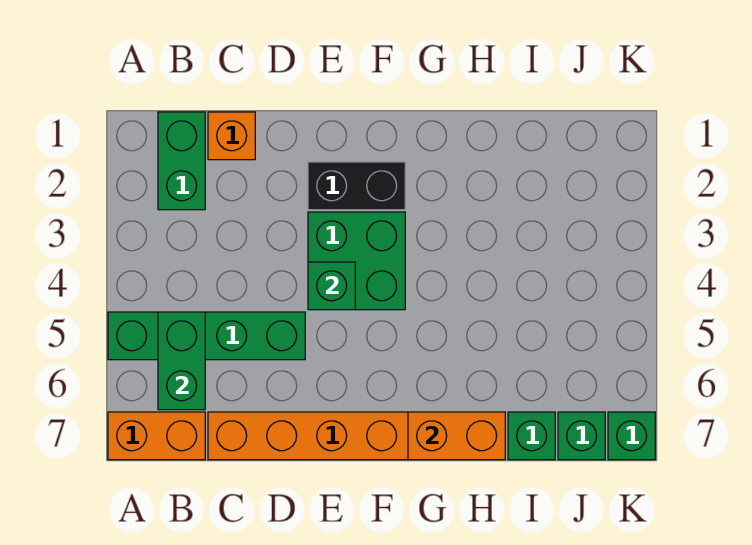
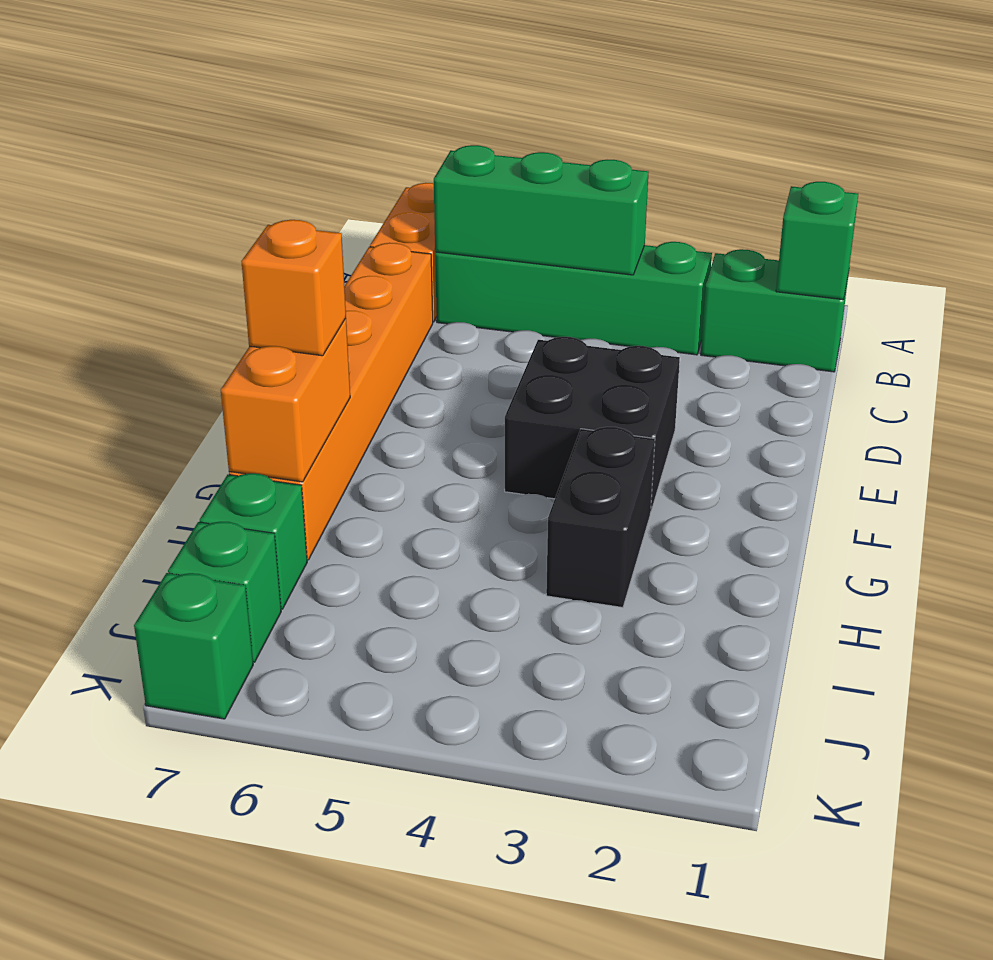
green brick A5:D5 level 1 -> green brick B3:B6 level 1
green brick B5:B6 level 2 -> green brick B4:B6 level 2
orange brick C1 level 1 -> orange brick G7 level 3
black brick E2:F2 level 1 -> black brick G3:H3 level 1
green brick E3:F4 level 1 -> black brick E3:F4 level 1
green brick E4 level 2 -> green brick B1 level 2

